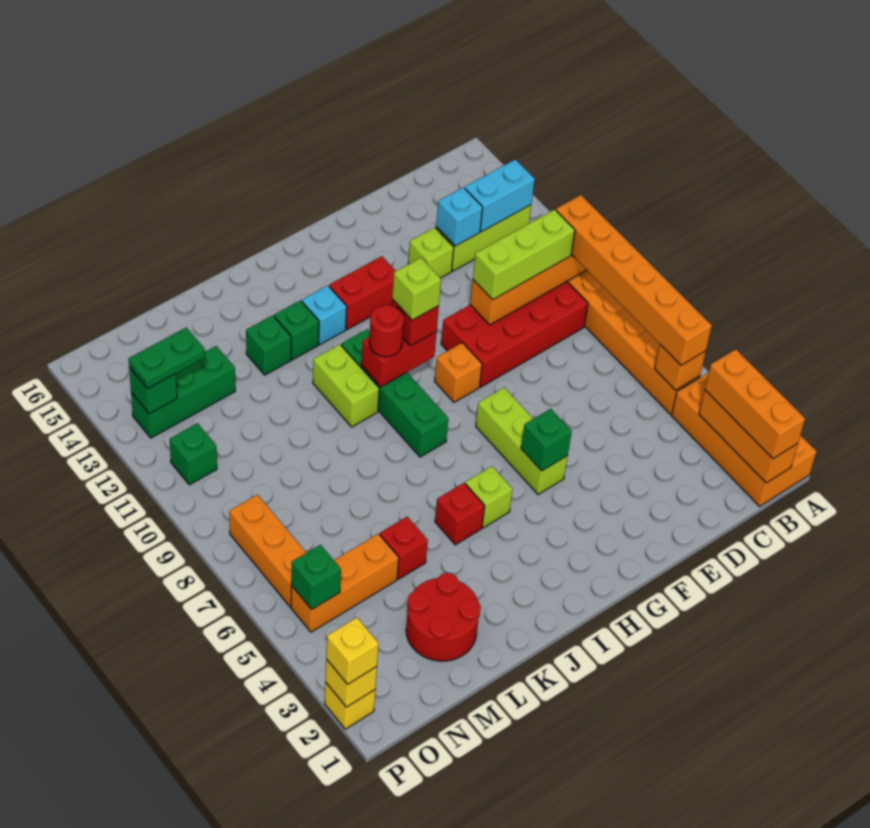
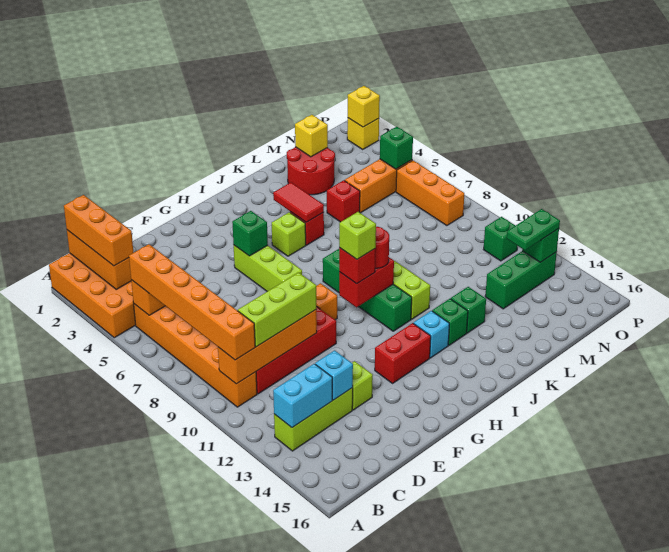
none -> red tile J4:J5 level 2
yellow brick P2 level 3 -> yellow brick M2 level 2

